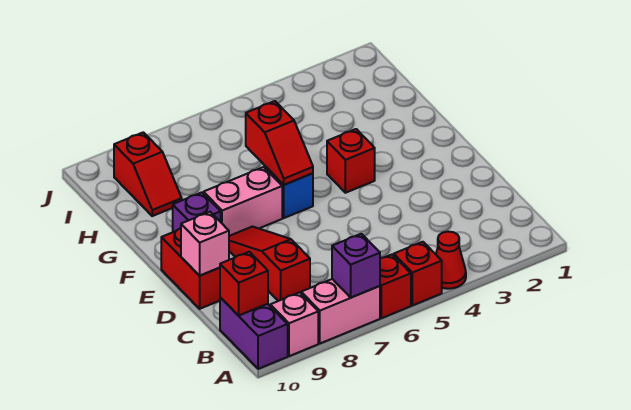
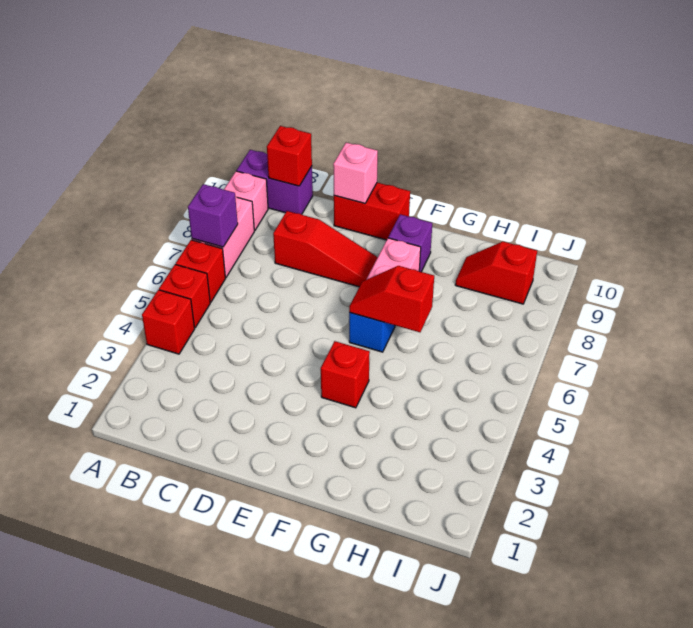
red cone A4 level 1 -> red brick A4 level 1

